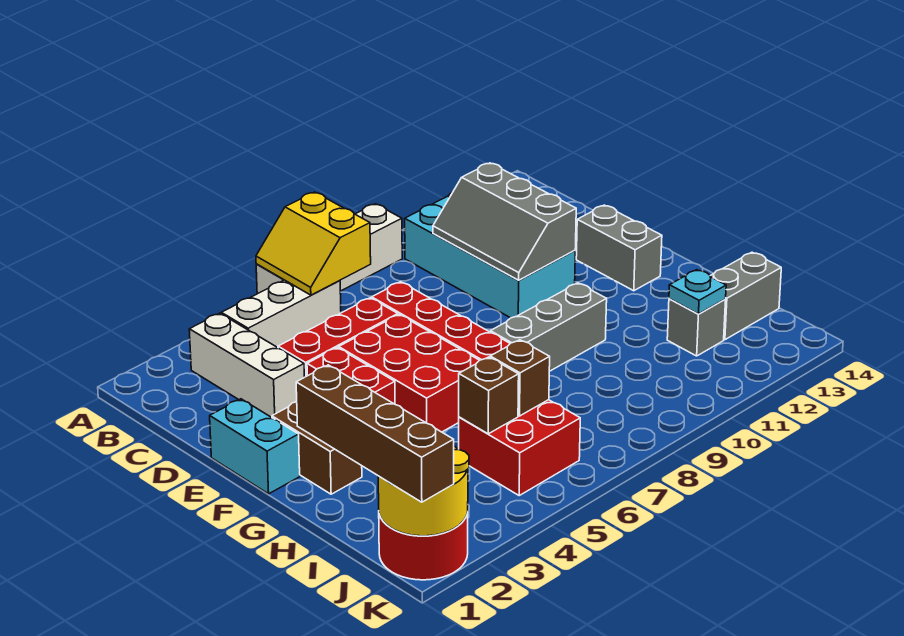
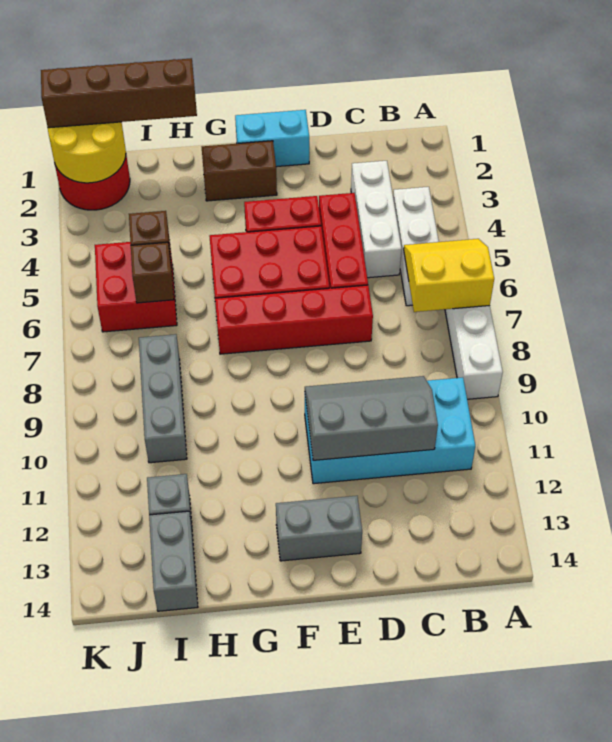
white brick B3:D3 level 1 -> white brick C3:C5 level 1
grey brick G8:G10 level 1 -> grey brick I8:I10 level 1
cyan plate I12 level 2 -> none

